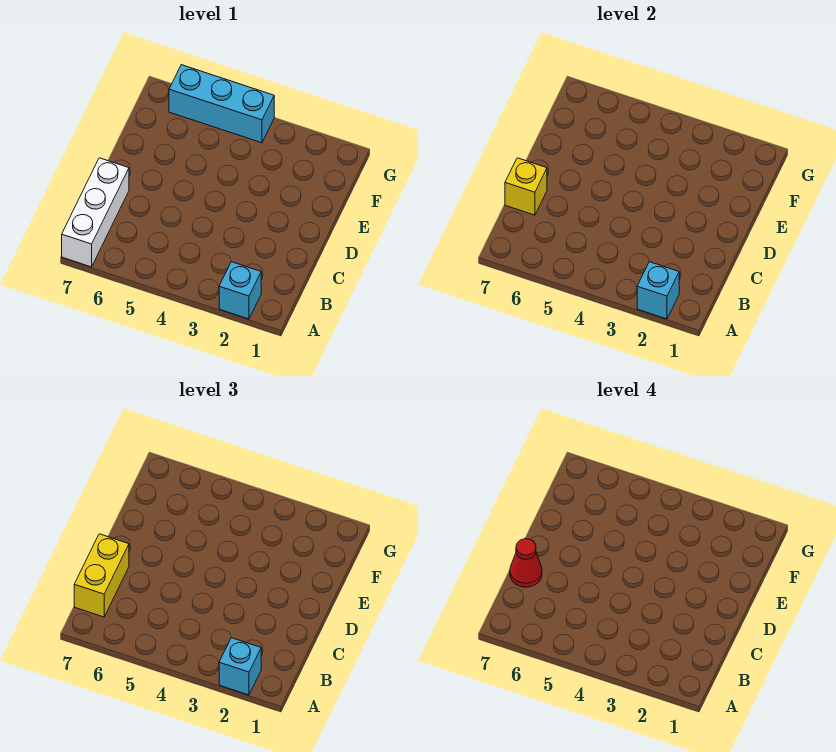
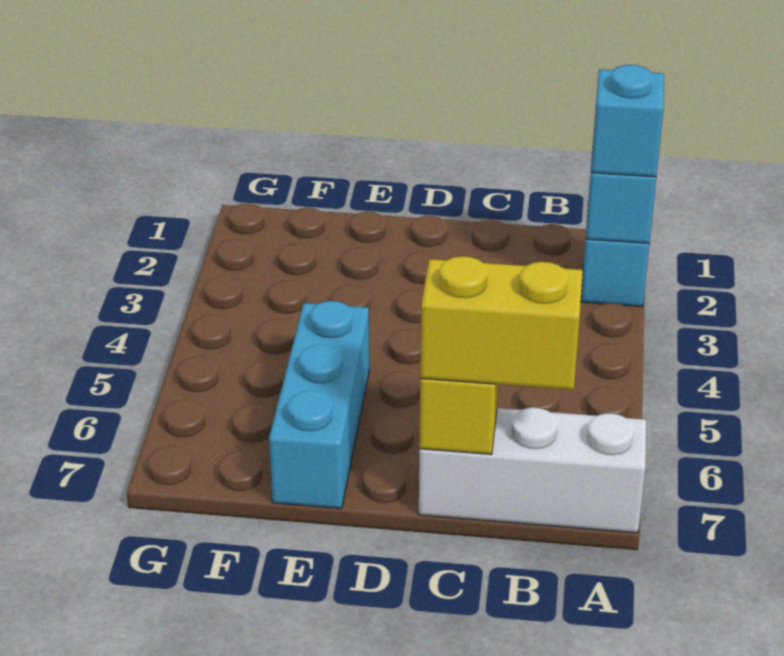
red cone C7 level 4 -> none
cyan brick G4:G6 level 1 -> cyan brick E5:E7 level 1

